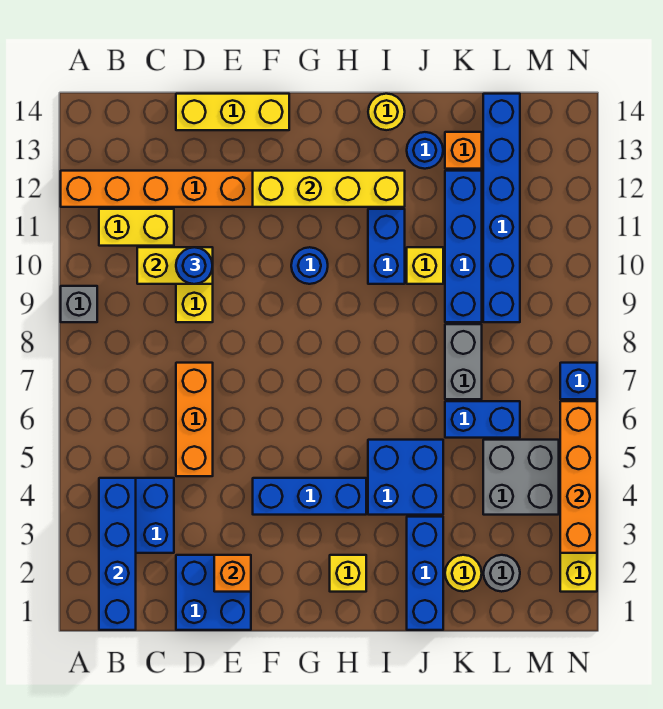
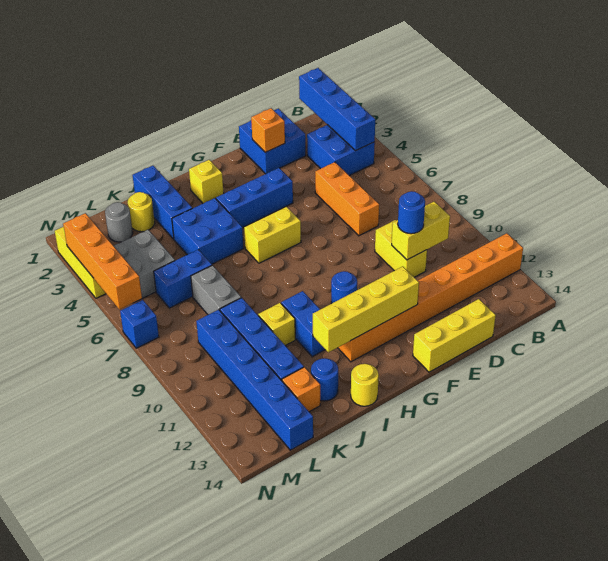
grey brick A9 level 1 -> none
yellow brick B11:C11 level 1 -> yellow brick G6:H6 level 1

